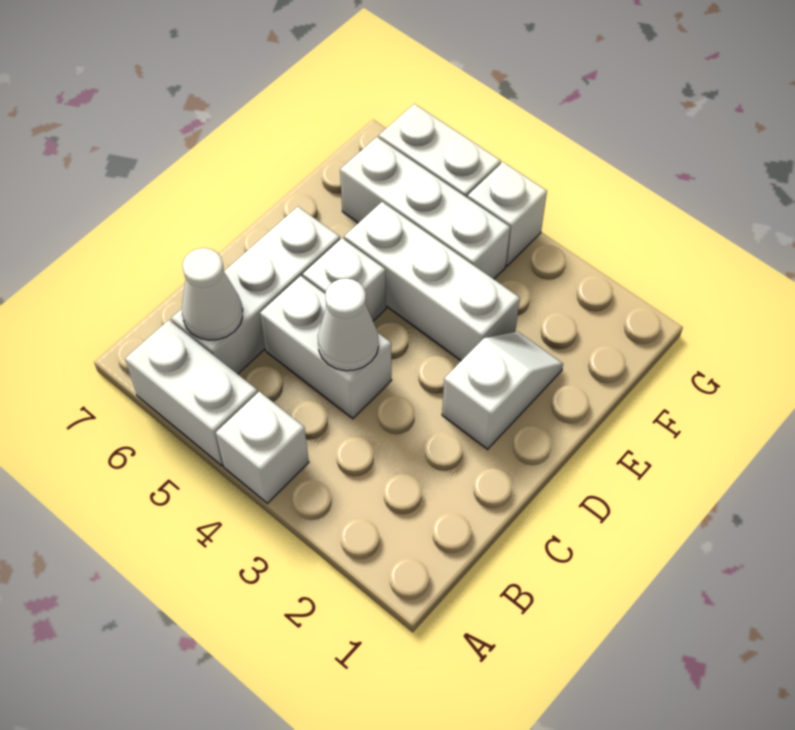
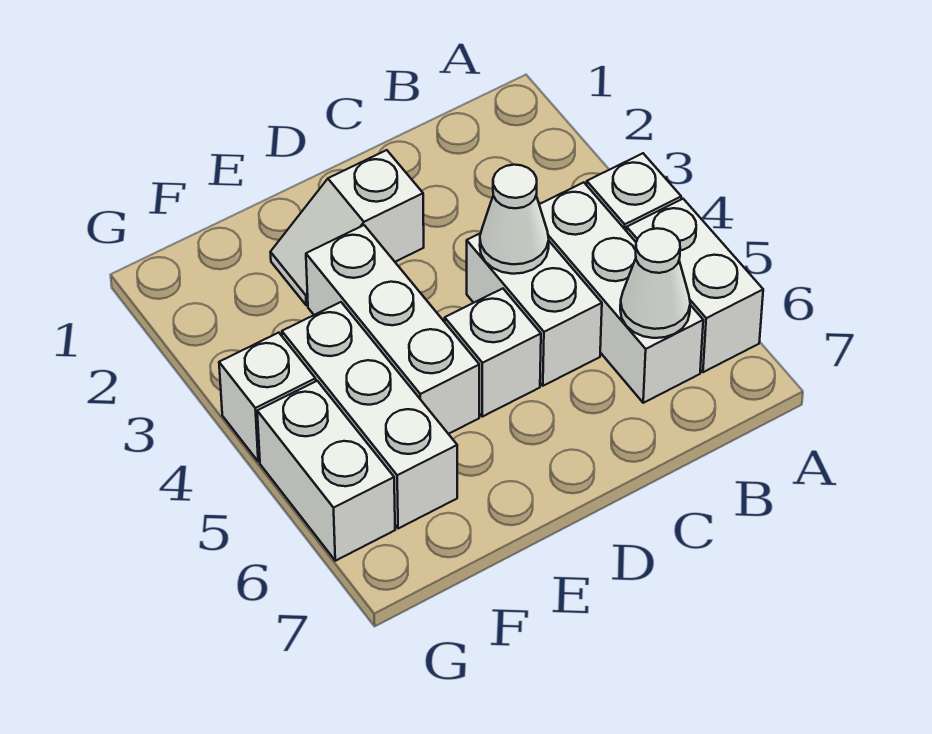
white brick B6:D6 level 1 -> white brick B4:B6 level 1

